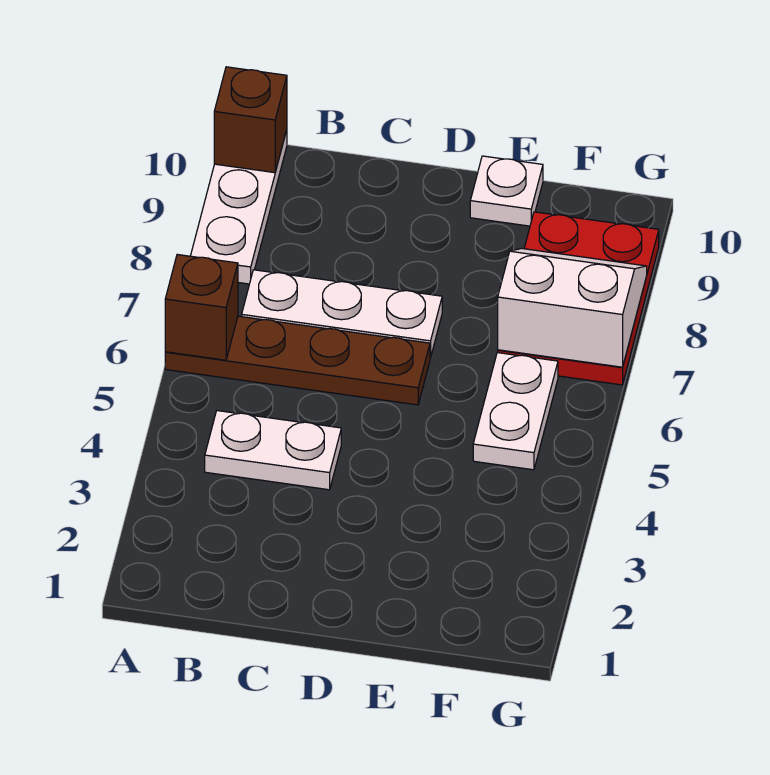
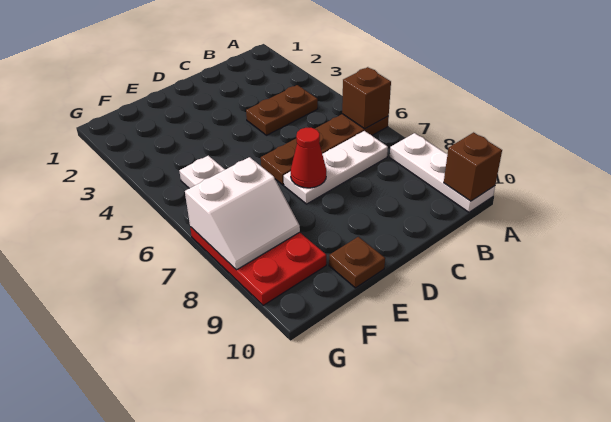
white plate B4:C4 level 1 -> brown plate B4:C4 level 1
none -> red cone D7 level 2
white plate E10 level 1 -> brown plate E10 level 1

